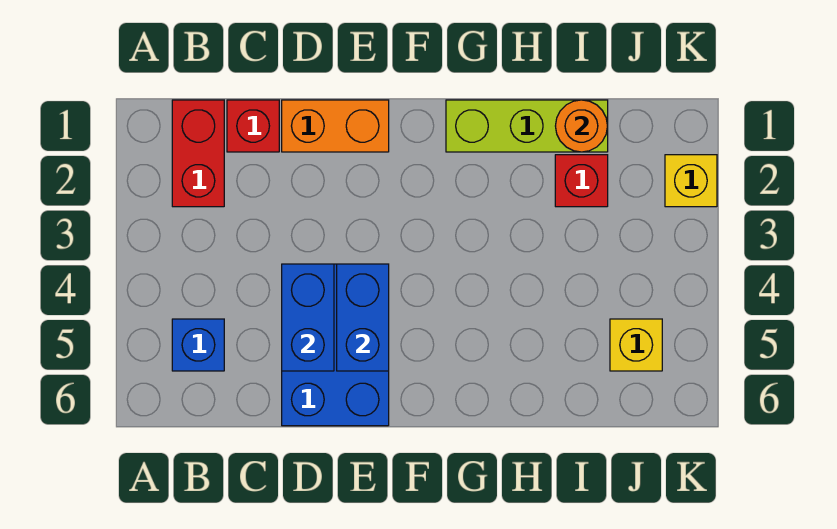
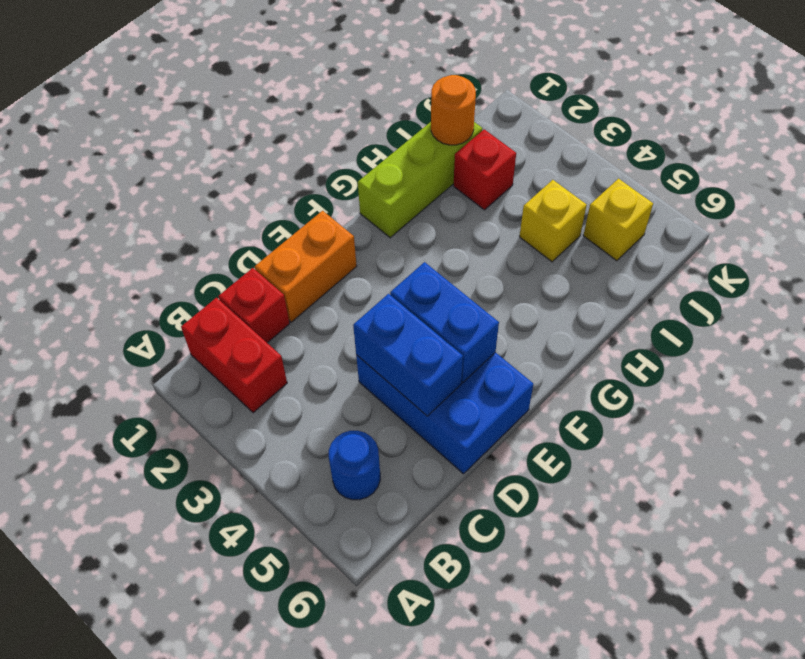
blue brick B5 level 1 -> blue round brick B5 level 1
yellow brick K2 level 1 -> yellow brick I4 level 1

